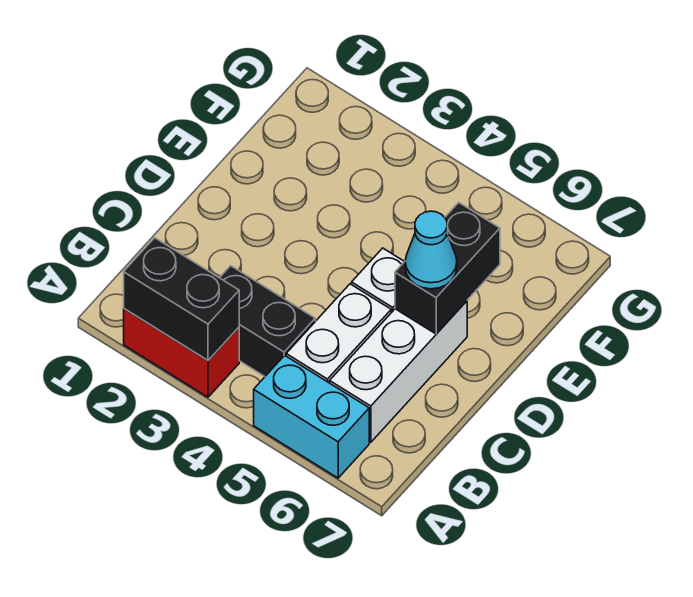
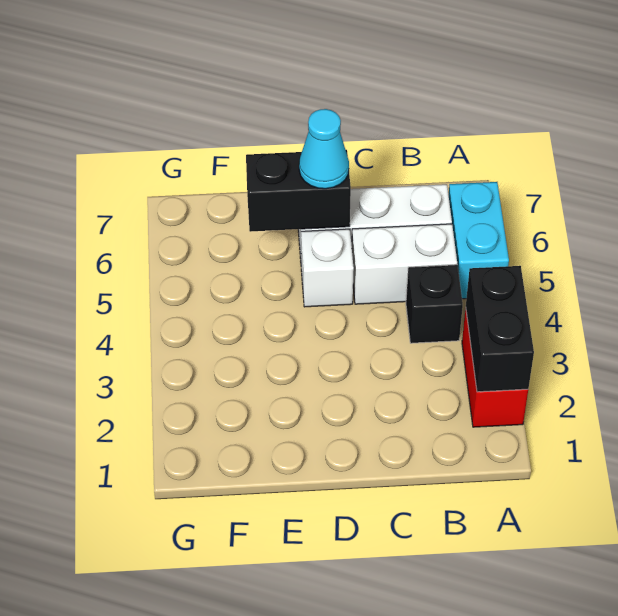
black brick B3:B4 level 1 -> black brick B4 level 1

